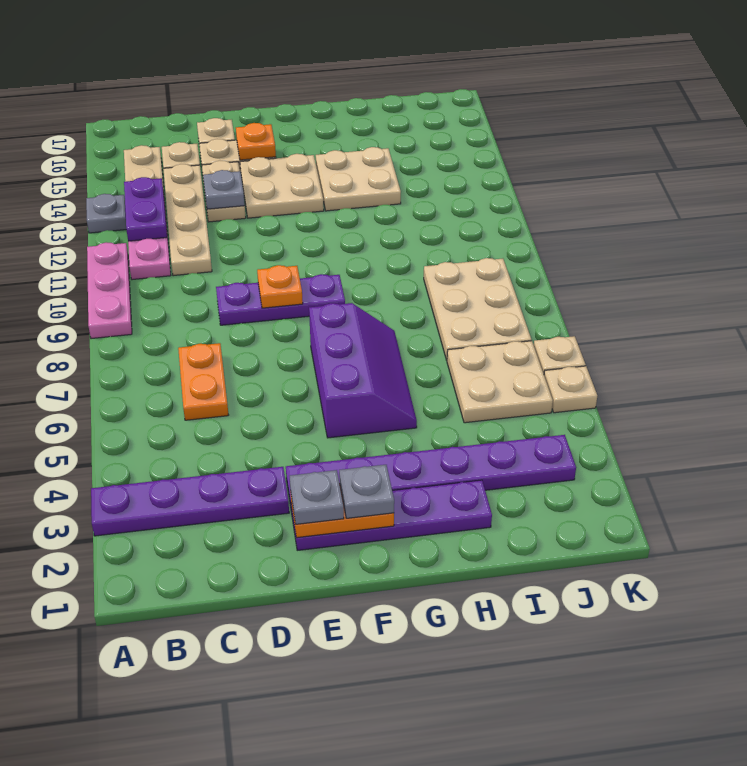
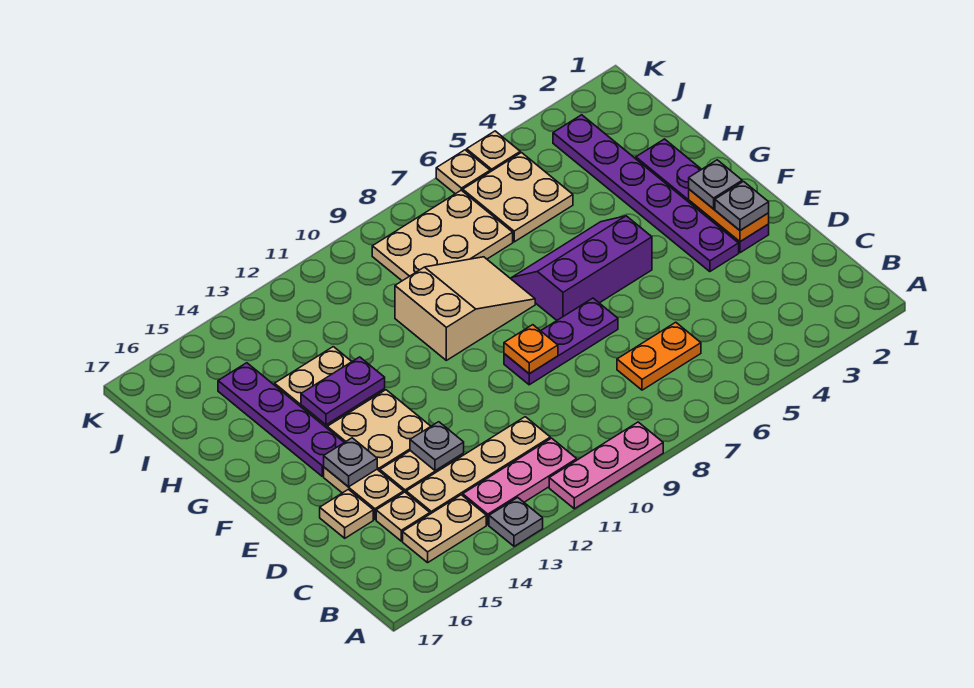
purple plate A3:D3 level 1 -> purple plate F15:I15 level 1
purple plate B12:B13 level 2 -> purple plate G13:G14 level 2
purple plate D9:F9 level 1 -> purple plate E7:E9 level 1
orange plate E15 level 2 -> grey plate E15 level 2
none -> tan slope G8:H10 level 1 top 10

